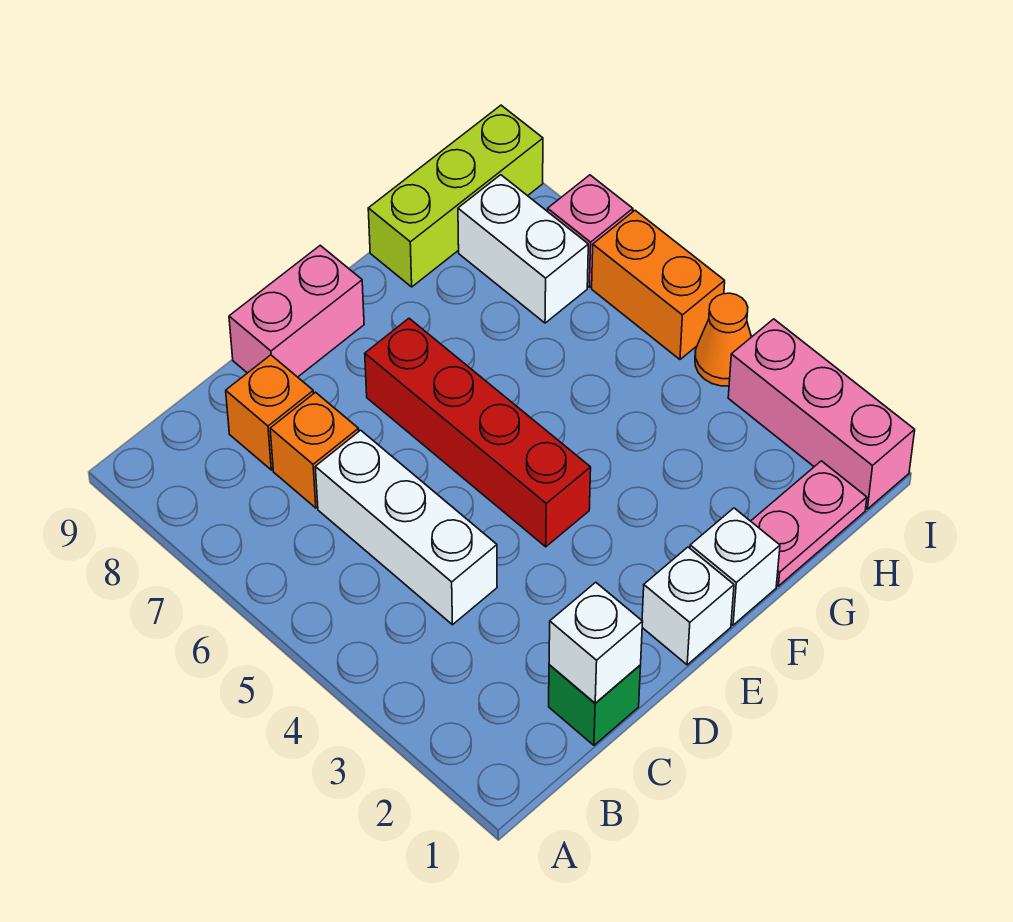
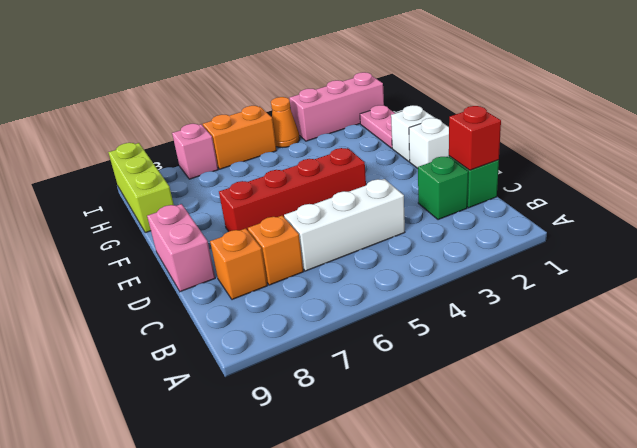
white brick C1 level 2 -> red brick C1 level 2
none -> green brick C2 level 1
white brick H7:H8 level 1 -> none

